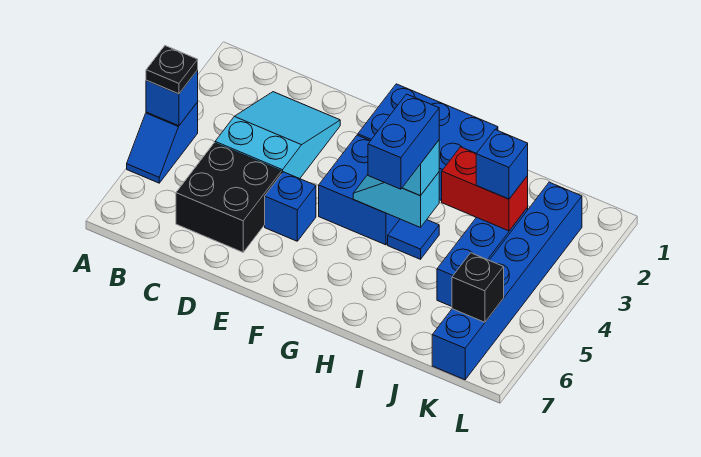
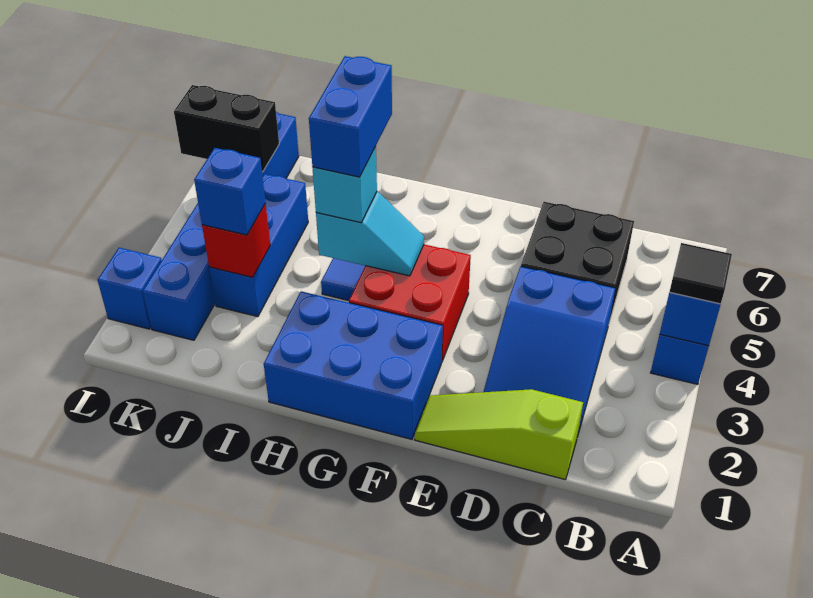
black plate A4 level 3 -> black tile A4 level 3
none -> lime slope C1:E1 level 1 top C
cyan slope C2:D4 level 1 top 4 -> blue slope C2:D4 level 1 top 4
blue brick E5 level 1 -> blue brick L2 level 1
blue brick F3:G4 level 1 -> red brick F3:G4 level 1
red brick I3:J3 level 2 -> red brick J3 level 2
black brick K6 level 2 -> black brick K6:L6 level 2

